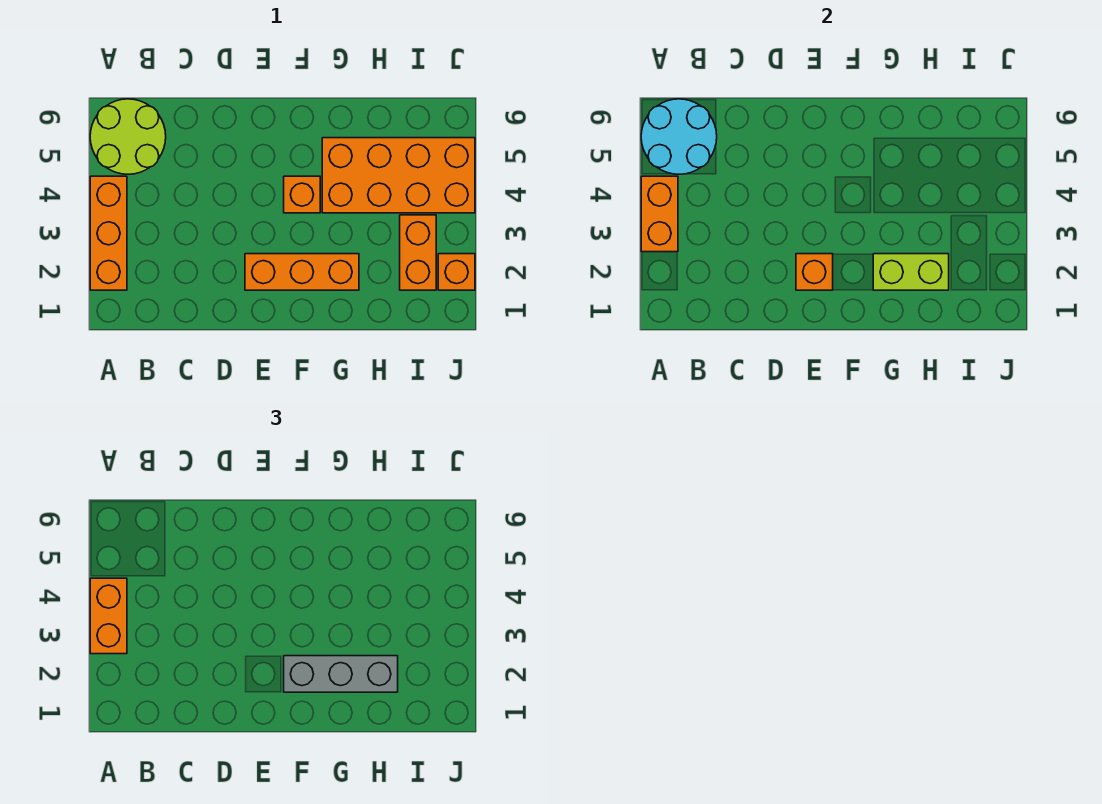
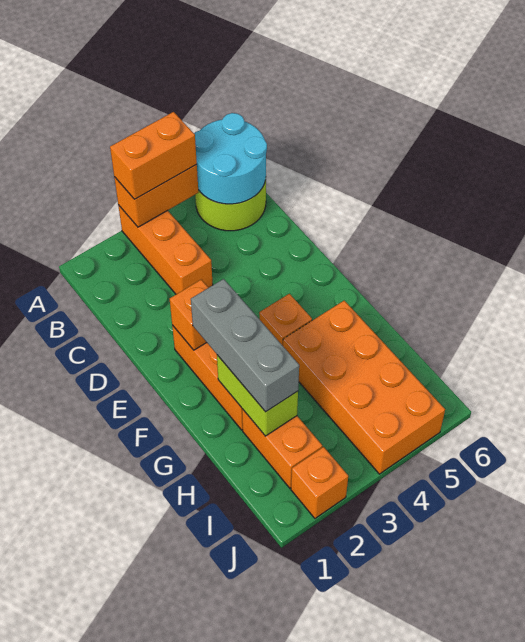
orange brick A2:A4 level 1 -> orange brick A3:C3 level 1
orange brick I2:I3 level 1 -> orange brick H2:I2 level 1

